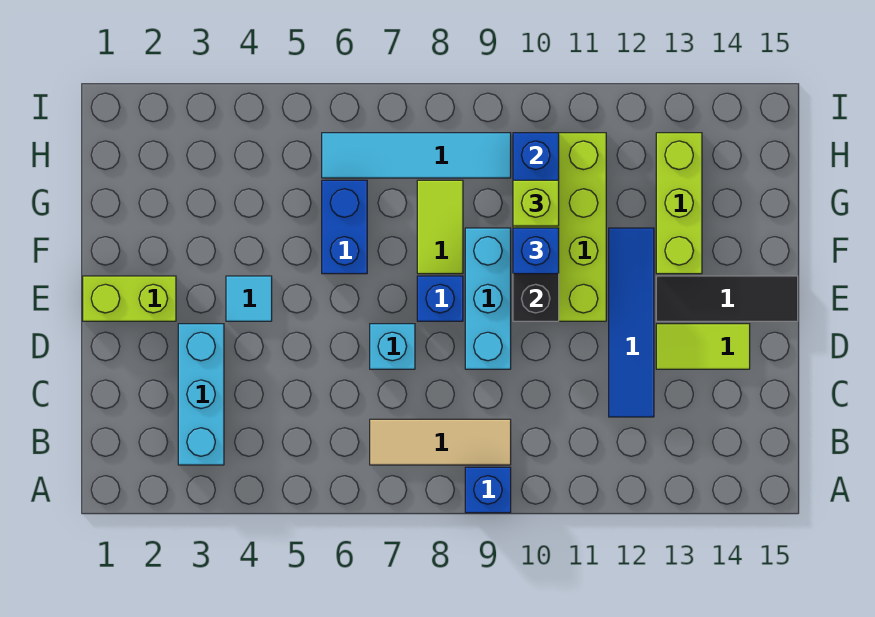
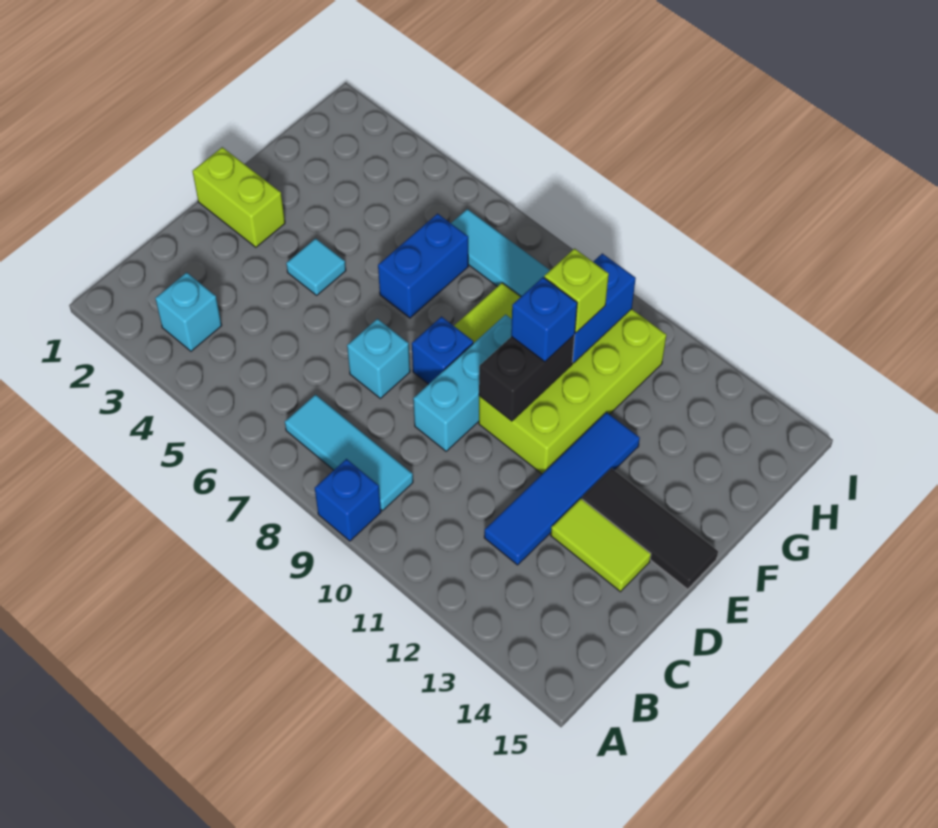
cyan brick B3:D3 level 1 -> cyan brick B3 level 1
tan tile B7:B9 level 1 -> cyan tile B7:B9 level 1
lime brick F13:H13 level 1 -> none

